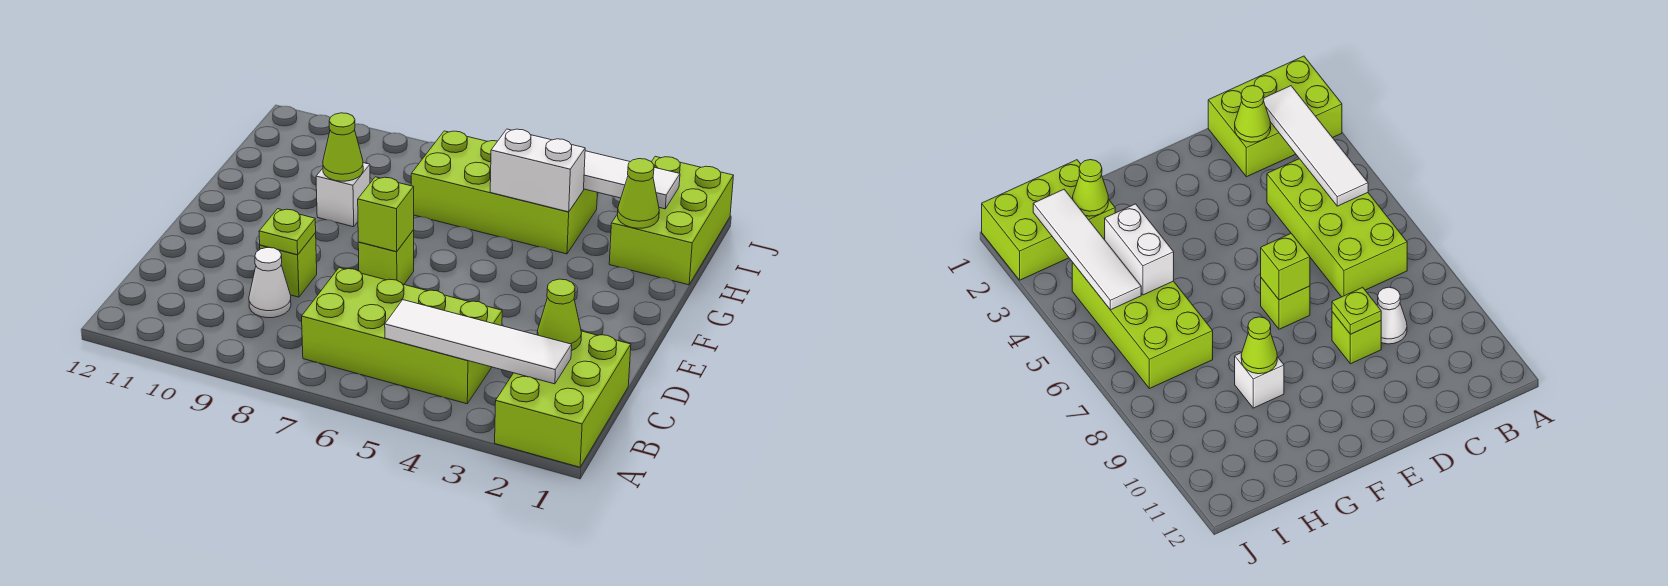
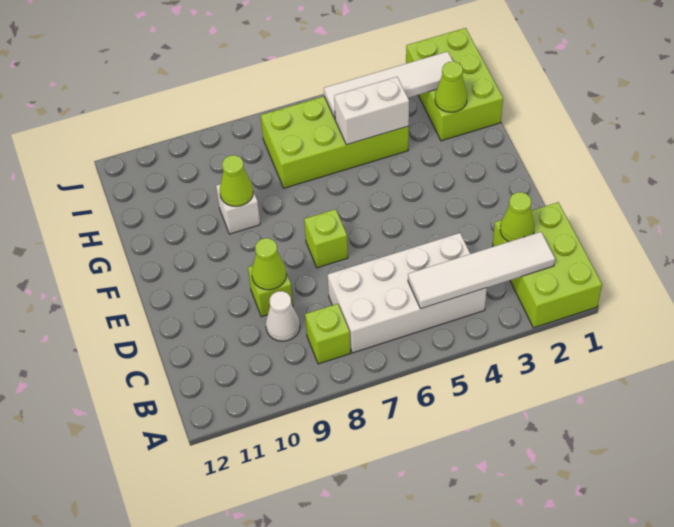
lime brick B4:C7 level 1 -> white brick B4:C7 level 1
lime plate D9 level 2 -> lime cone D9 level 2
lime brick E7 level 2 -> lime brick B8 level 1

